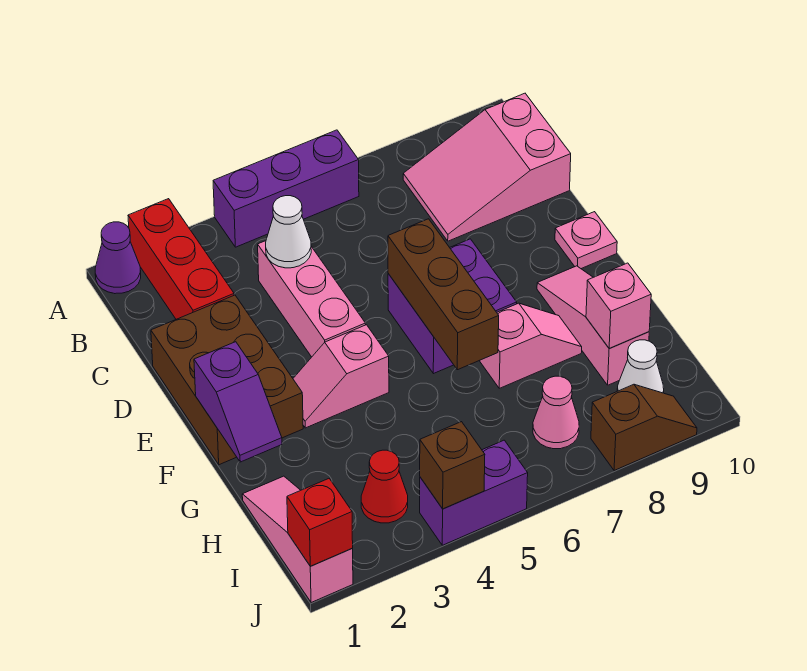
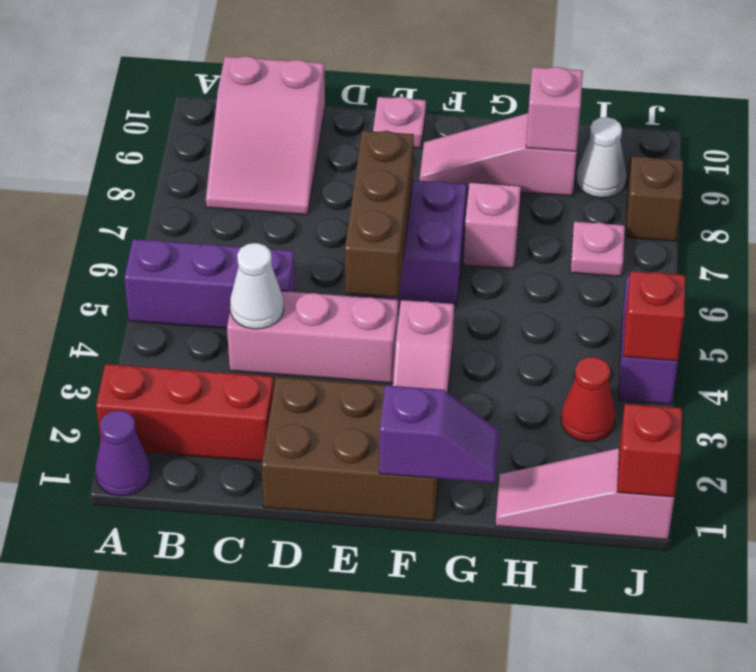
purple brick A4:A6 level 1 -> purple brick A5:C5 level 1
brown brick E6:G6 level 2 -> brown brick E5:E7 level 2
pink cone I7 level 1 -> pink plate I7 level 1
brown brick J4 level 2 -> red brick J4 level 2

